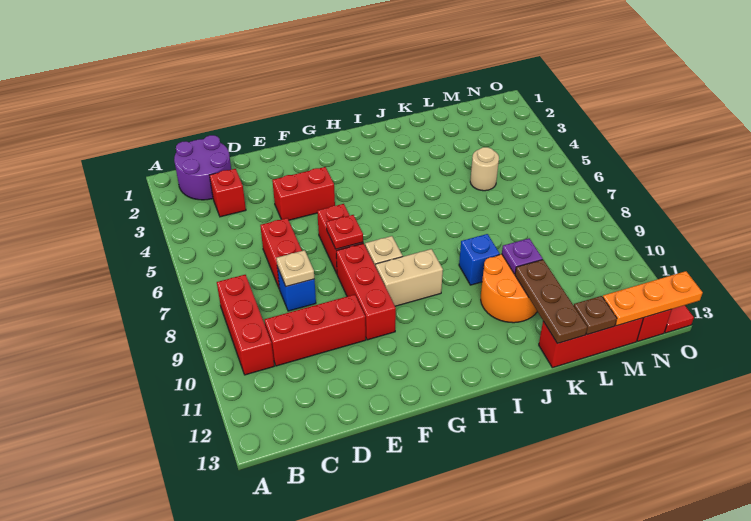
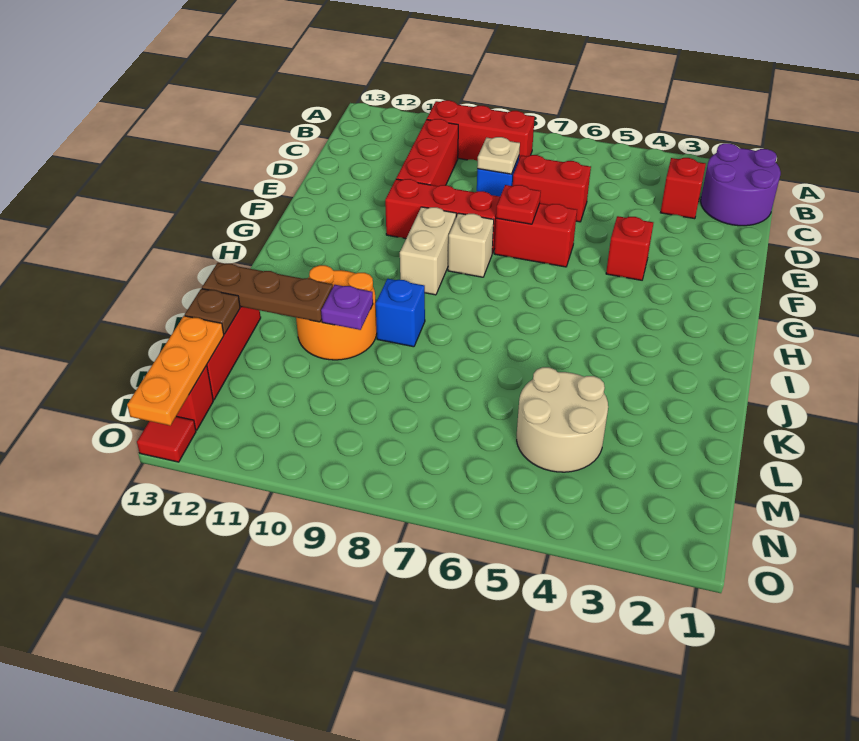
red brick E4:F4 level 1 -> red brick F4 level 1
tan round brick L5 level 1 -> tan round brick L4:M5 level 1

